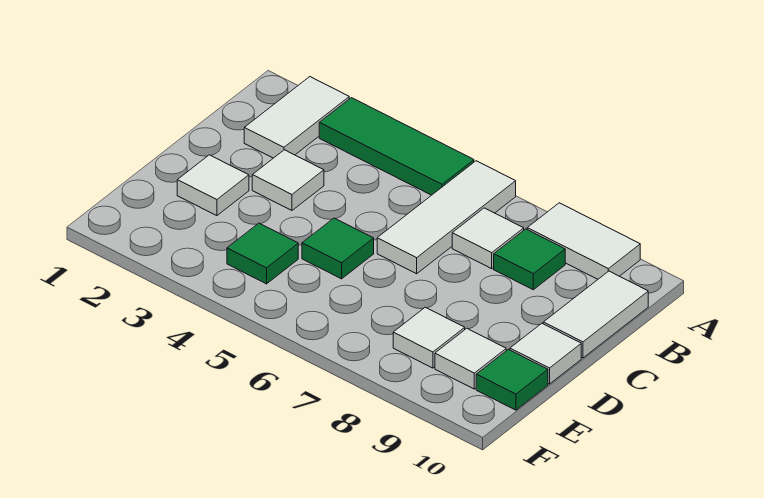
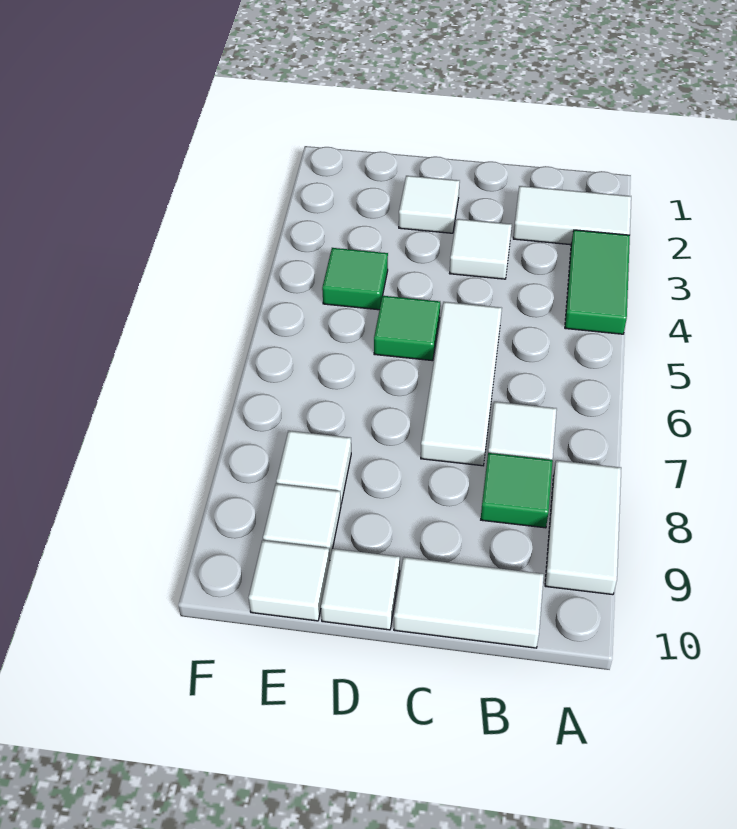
green tile A3:A5 level 1 -> green tile A3:A4 level 1
white tile A6:C6 level 1 -> white tile C5:C7 level 1
green tile E10 level 1 -> white tile E10 level 1

